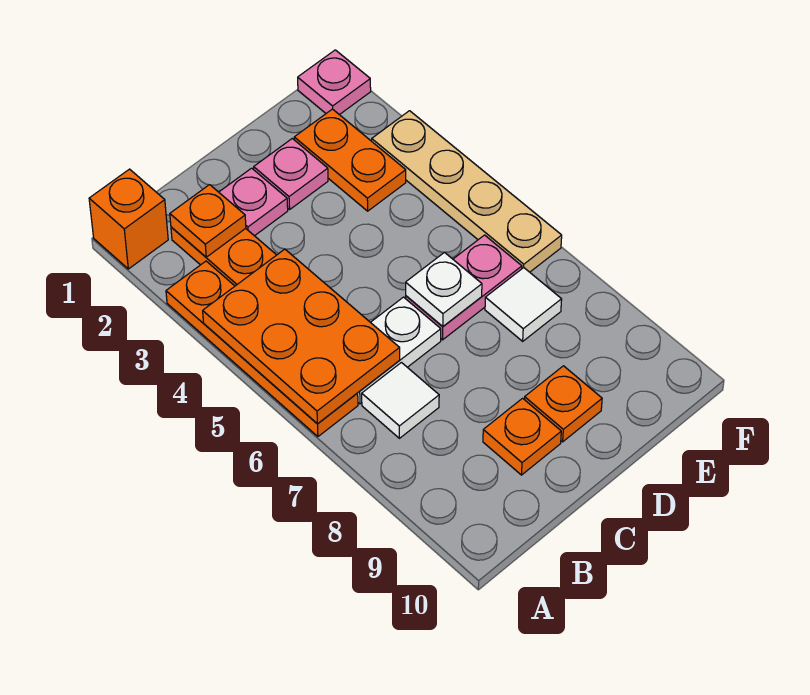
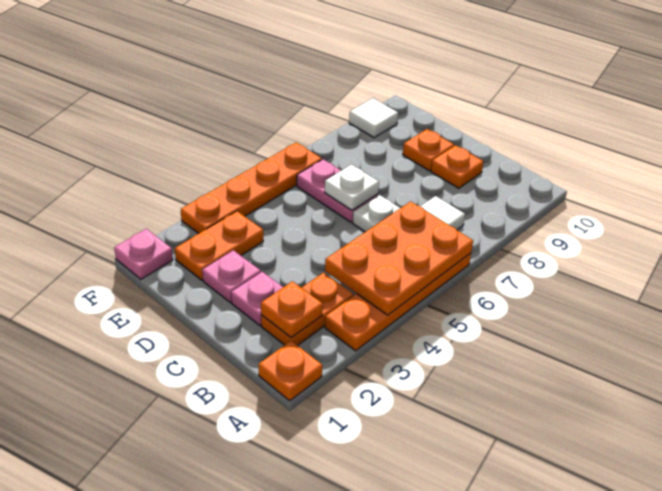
orange brick A1 level 1 -> orange plate A1 level 1
white tile E7 level 1 -> white tile F9 level 1
tan plate F3:F6 level 1 -> orange plate F3:F6 level 1

